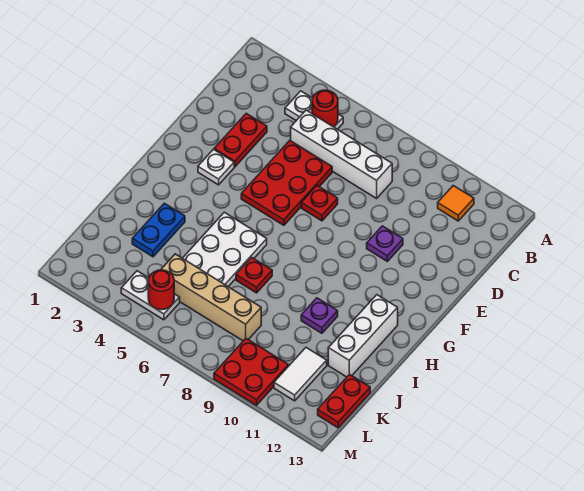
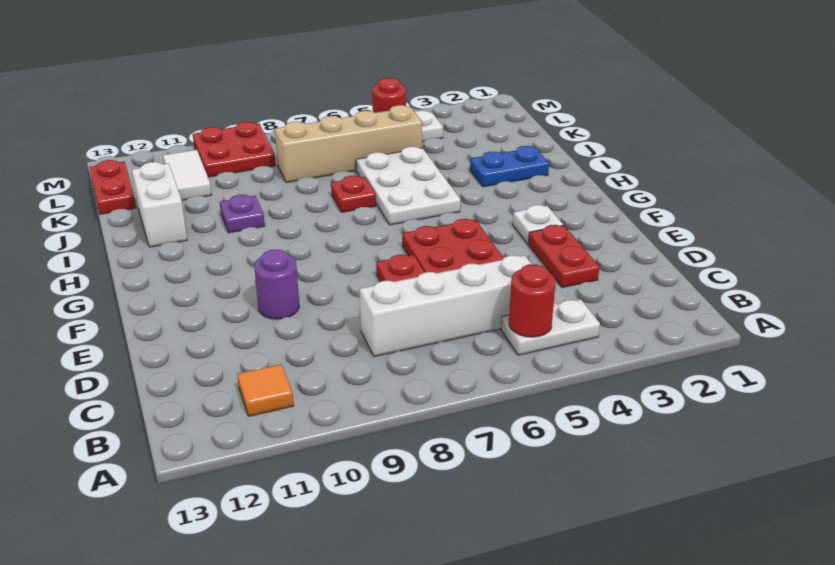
purple plate E10 level 1 -> purple round brick E10 level 1
white brick H12:J12 level 1 -> white brick I12:J12 level 1
blue plate I3:J3 level 1 -> blue plate I2:I3 level 1

